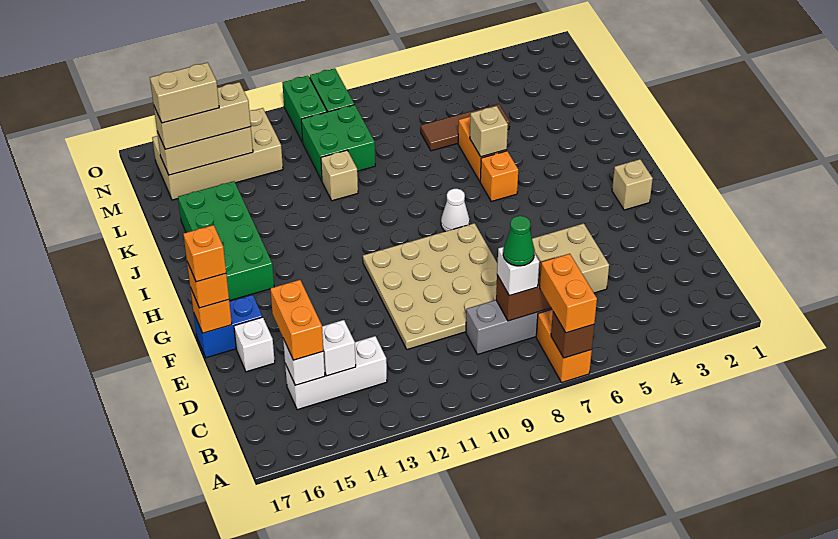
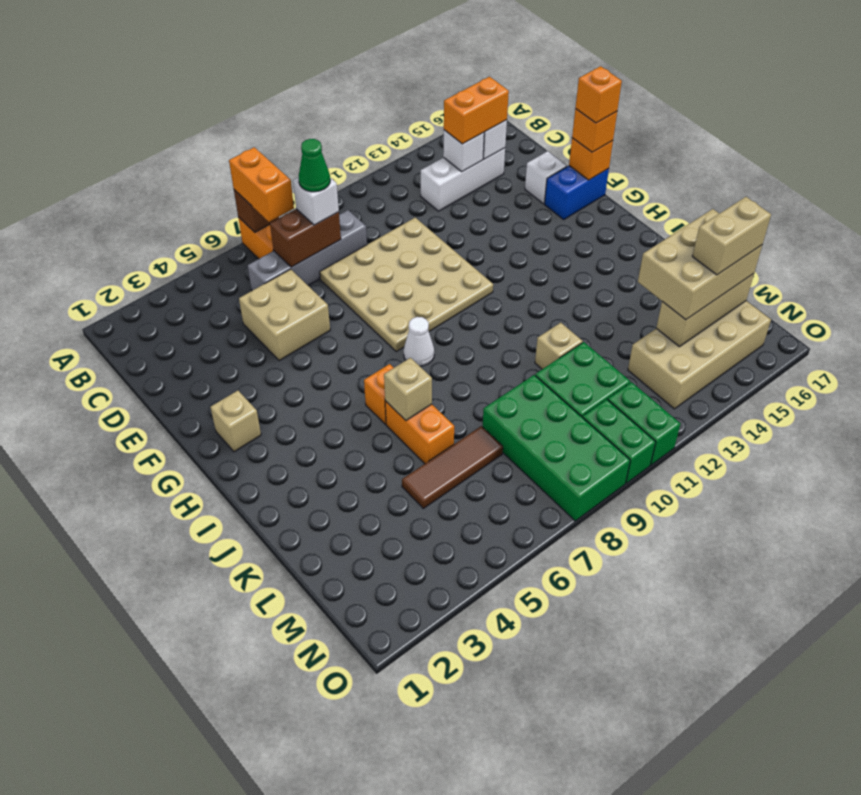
orange brick C15:D15 level 3 -> orange brick C14:C15 level 3
green brick H15:K16 level 1 -> green brick L8:O9 level 1
tan brick M14:M16 level 3 -> tan brick L14:M16 level 3

